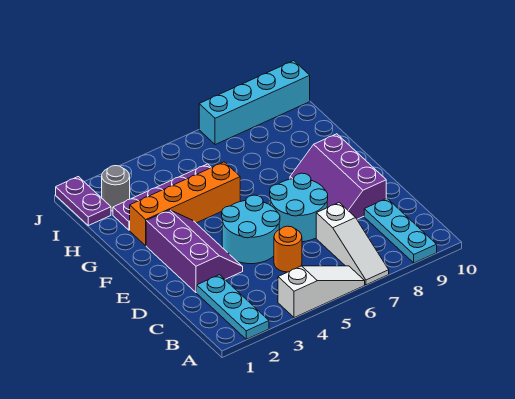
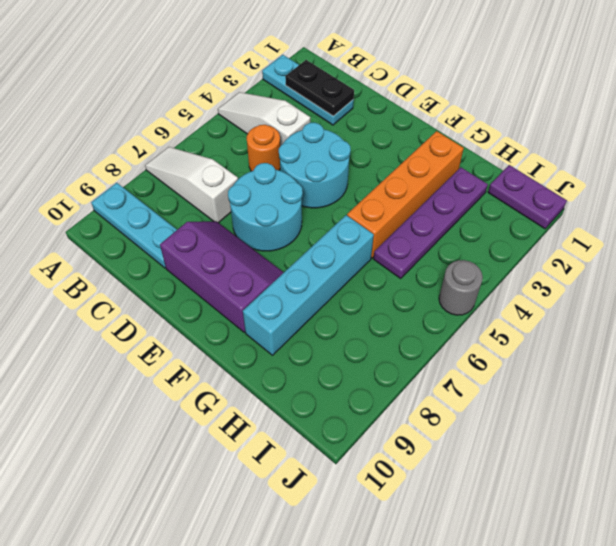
white slope A4:A6 level 1 top 4 -> white slope A4:C4 level 1 top C
none -> black plate B2:C2 level 2
purple slope D2:F3 level 1 top 2 -> none
grey round brick I2 level 1 -> grey round brick J5 level 1
cyan brick J7:J10 level 1 -> cyan brick G6:G9 level 1

